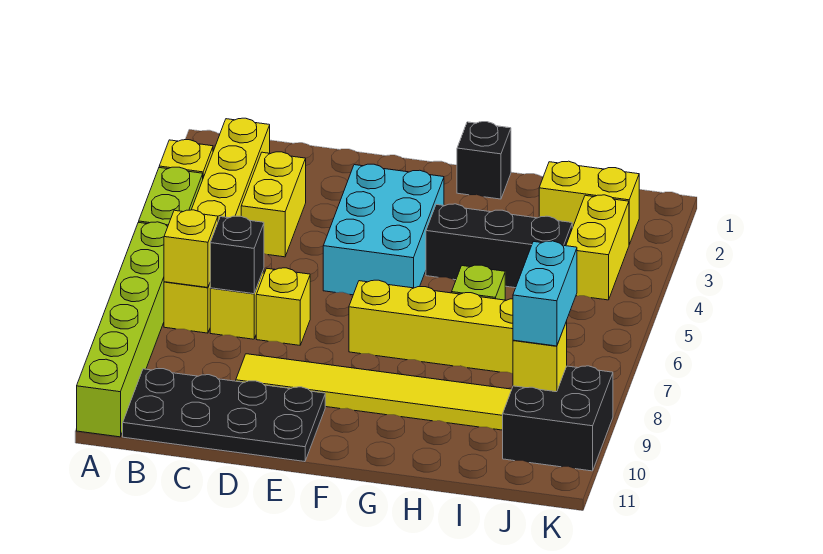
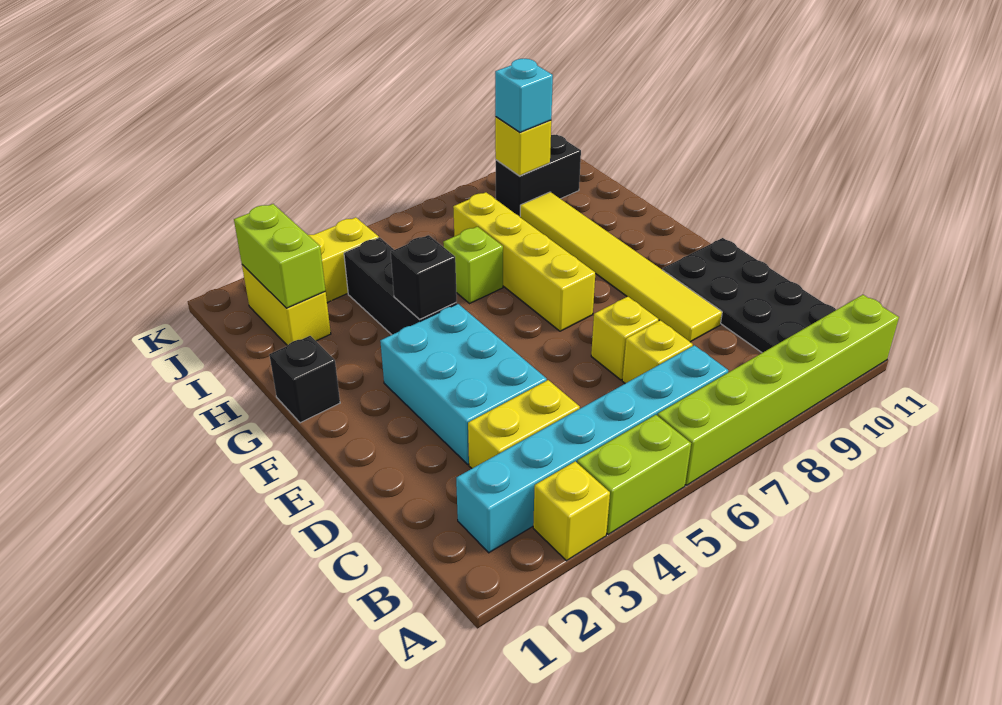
yellow brick B2:B7 level 1 -> cyan brick B2:B7 level 1
yellow brick B7 level 2 -> none
black brick C7 level 2 -> black brick G4 level 2
cyan brick E3:F5 level 1 -> cyan brick D3:F4 level 1
none -> lime brick I2:J2 level 2
cyan brick J8:J9 level 3 -> cyan brick J9 level 3
black brick J9:K10 level 1 -> black brick J9:J10 level 1

